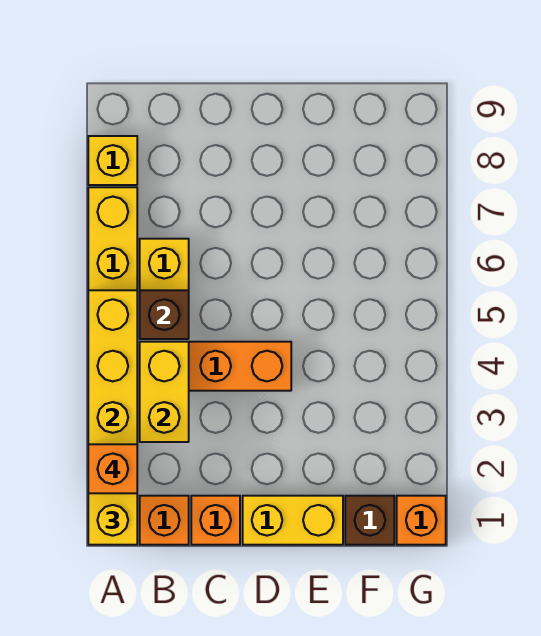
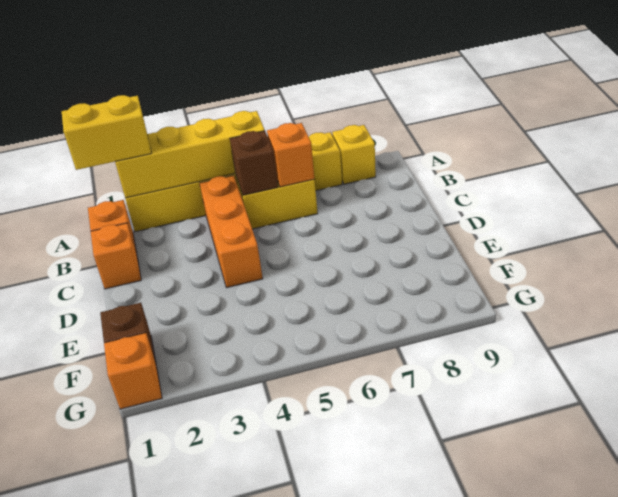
orange brick A2 level 4 -> orange brick B6 level 2
yellow brick B3:B4 level 2 -> none
yellow brick D1:E1 level 1 -> none

